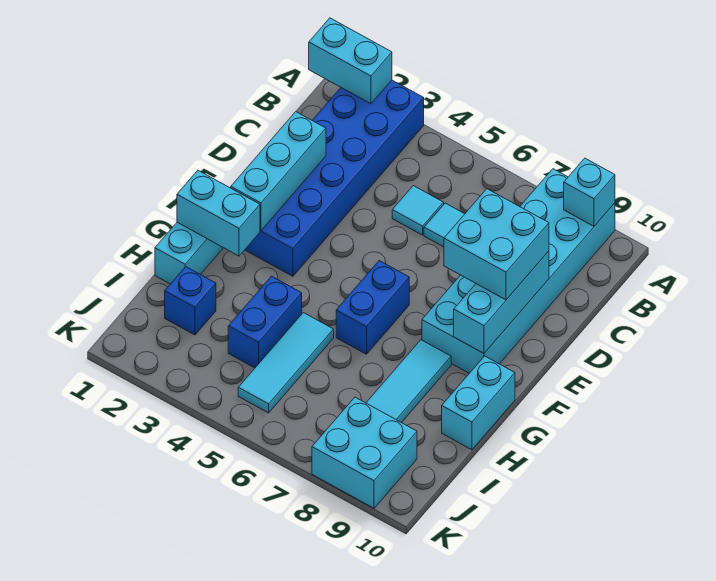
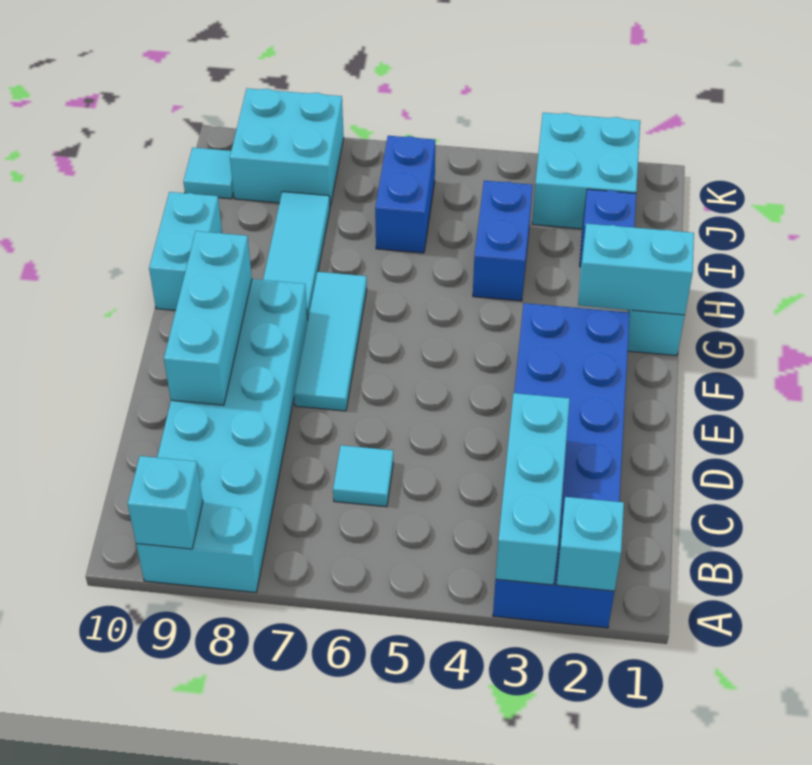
cyan brick A1:A2 level 2 -> cyan brick A2 level 2
cyan tile C5 level 1 -> cyan tile J10 level 1
cyan brick D2:F2 level 2 -> cyan brick A3:C3 level 2
cyan brick D8:E9 level 3 -> cyan brick J2:K3 level 1
blue brick F6:G6 level 1 -> blue brick I6:J6 level 1
cyan tile H5:J5 level 1 -> cyan tile E7:G7 level 1

